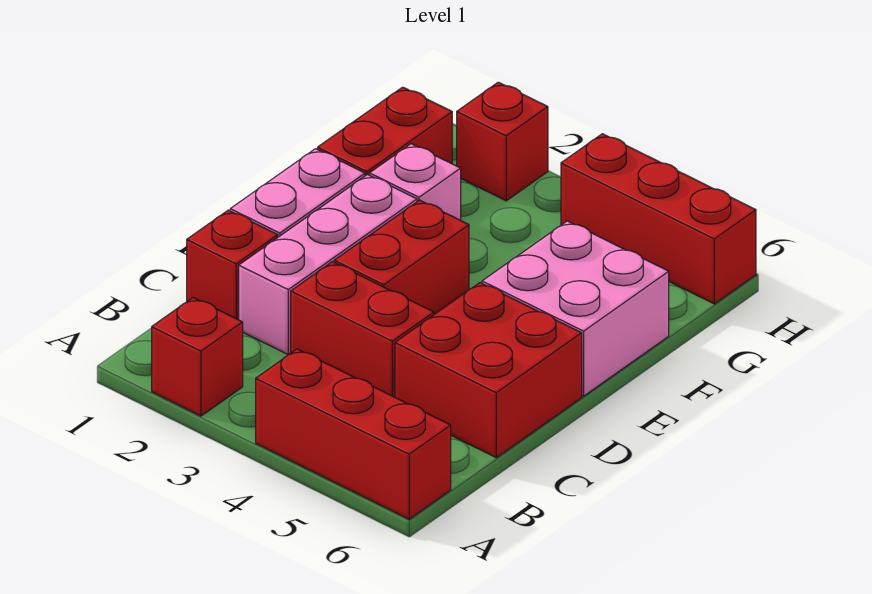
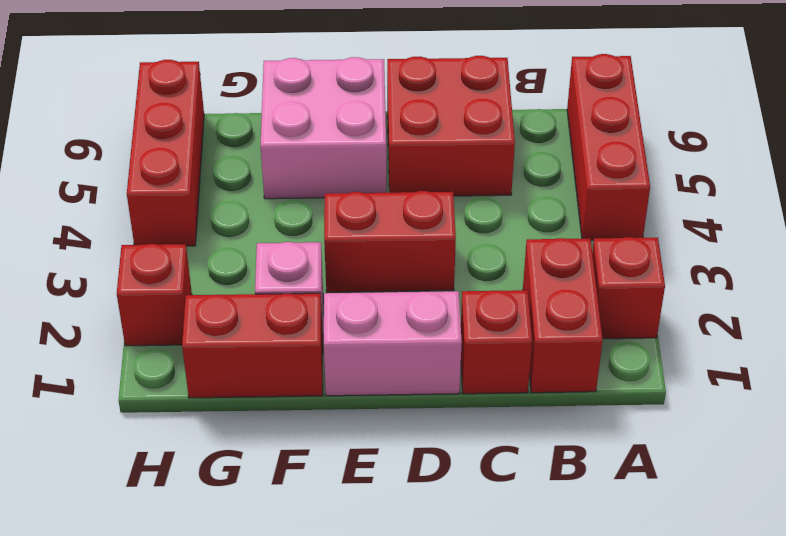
pink brick C2:E2 level 1 -> none
red brick C3:C4 level 1 -> red brick B1:B2 level 1

